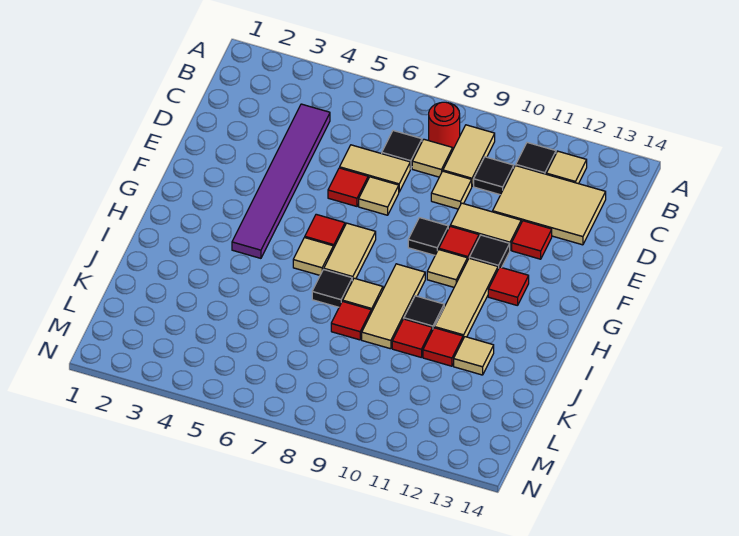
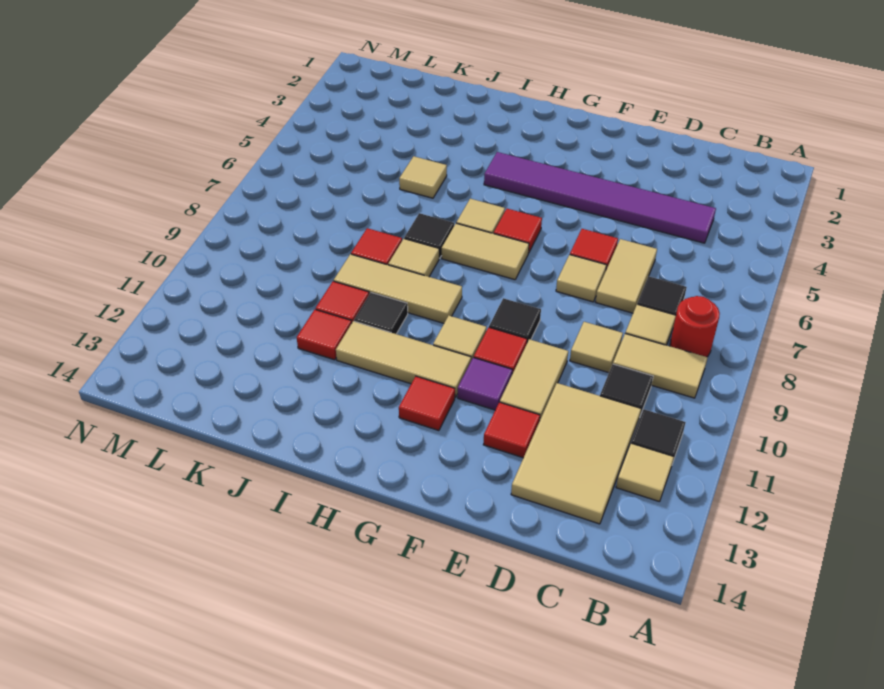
black tile F11 level 1 -> purple tile F11 level 1
tan tile J12 level 1 -> tan tile J5 level 1

